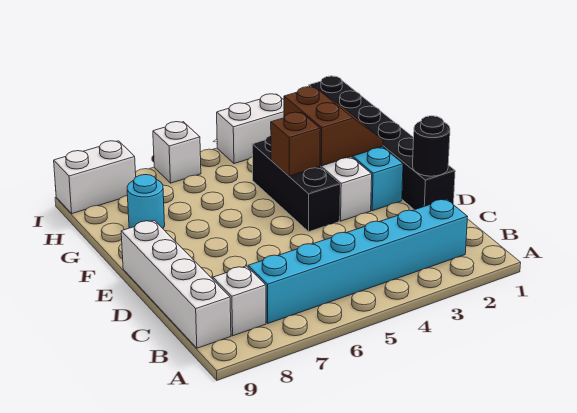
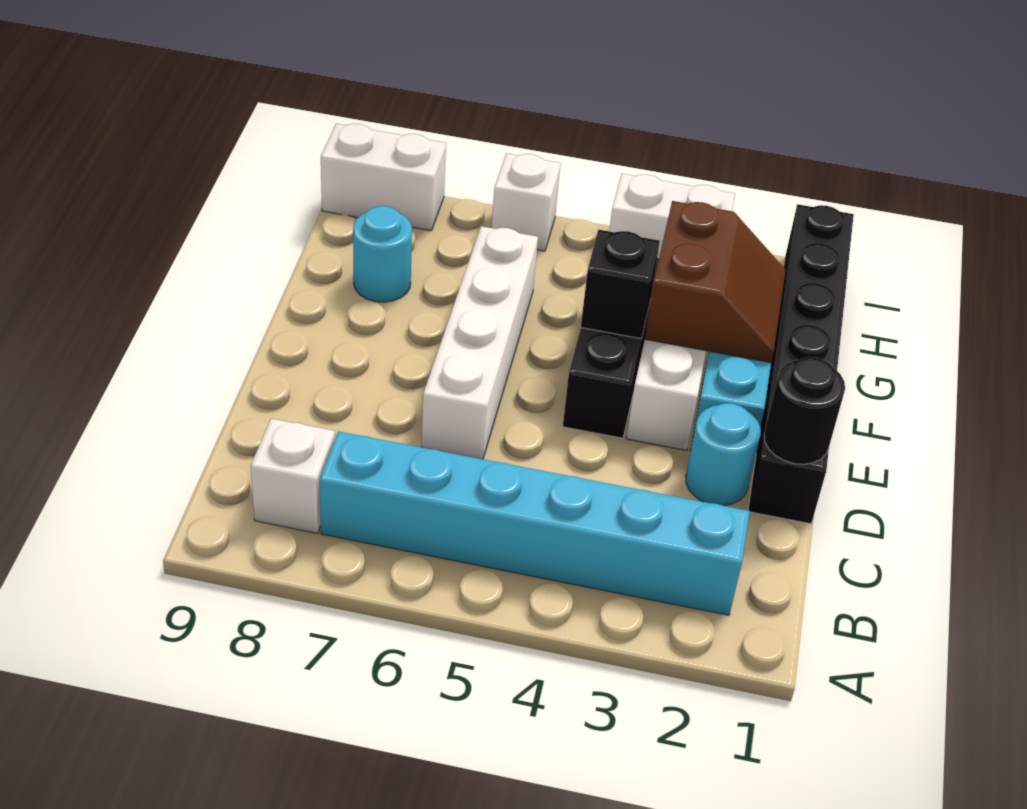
white brick B9:E9 level 1 -> white brick D6:G6 level 1
none -> cyan round brick D2 level 1
brown brick F4 level 2 -> black brick F4 level 2

